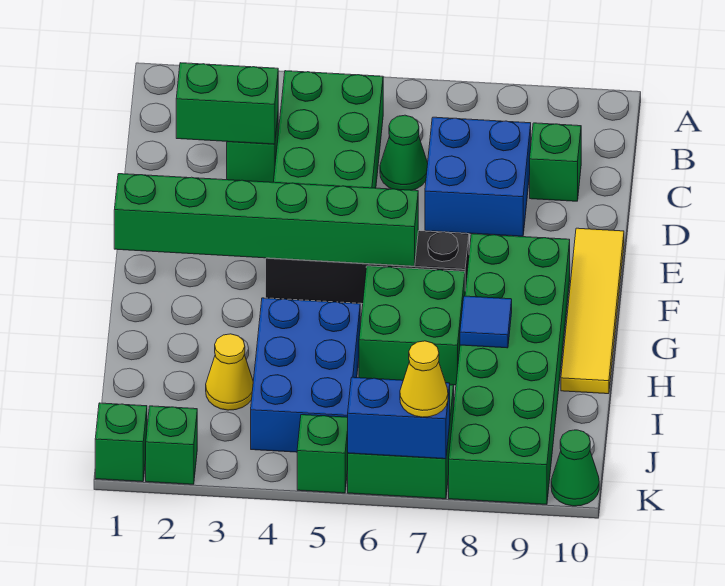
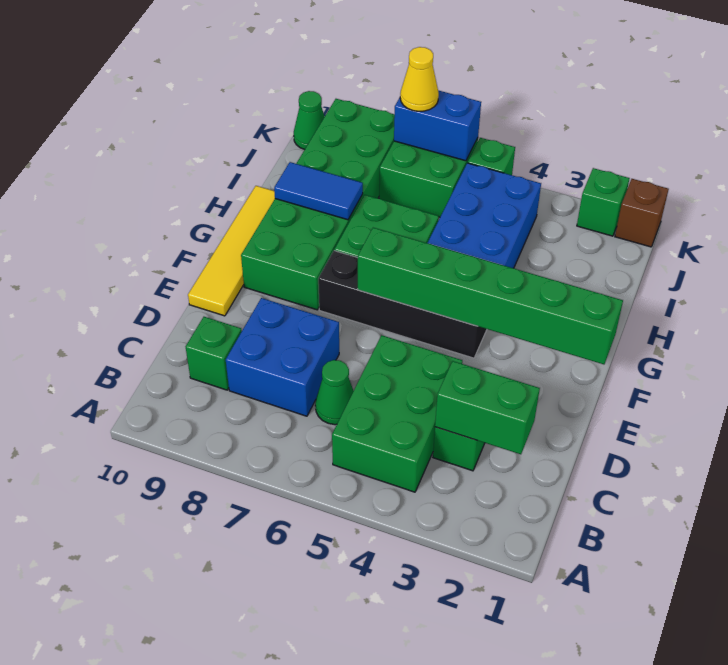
blue tile H8 level 2 -> blue tile H8:H9 level 2
yellow cone I3 level 1 -> none
green brick K1 level 1 -> brown brick K1 level 1

